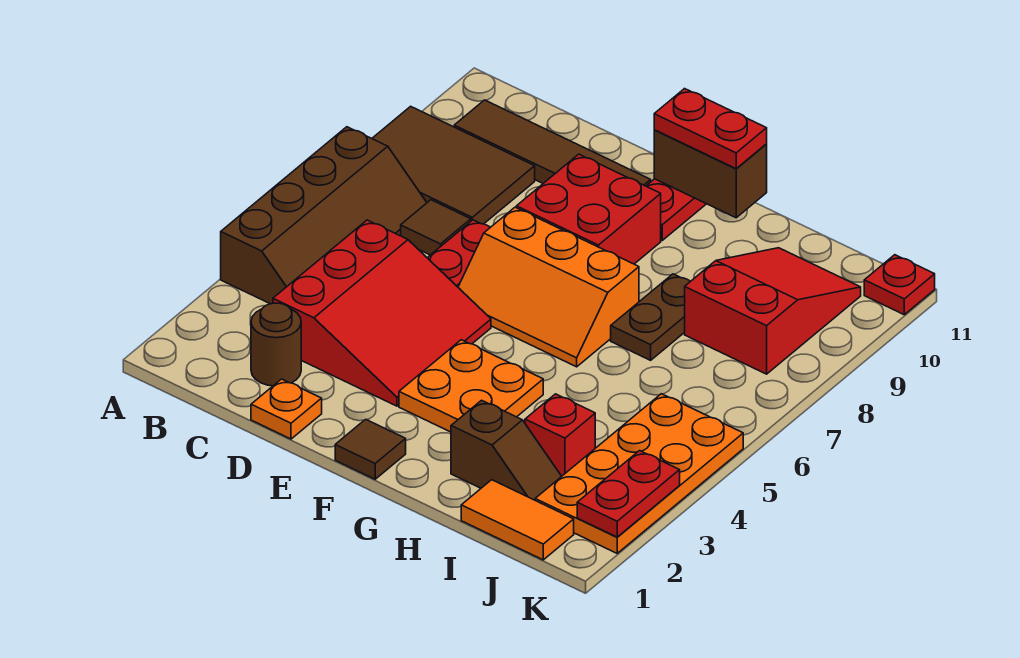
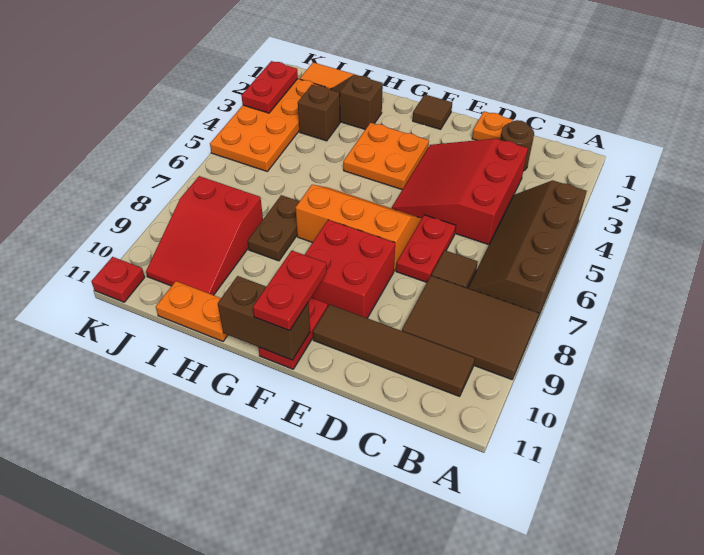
red plate F11:G11 level 3 -> red plate F10:F11 level 3
none -> orange plate H11:I11 level 1
red brick I3 level 1 -> brown brick I3 level 1

